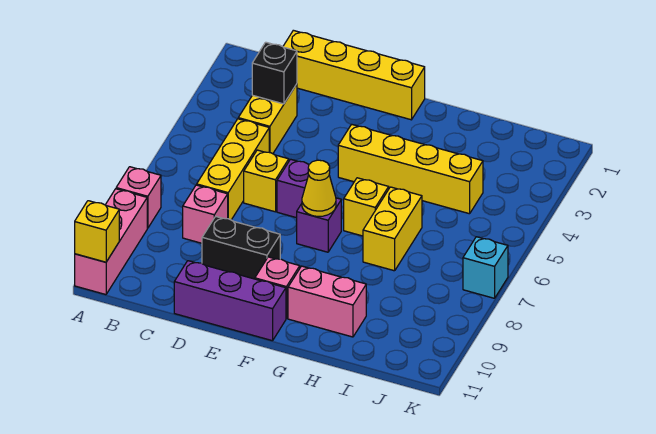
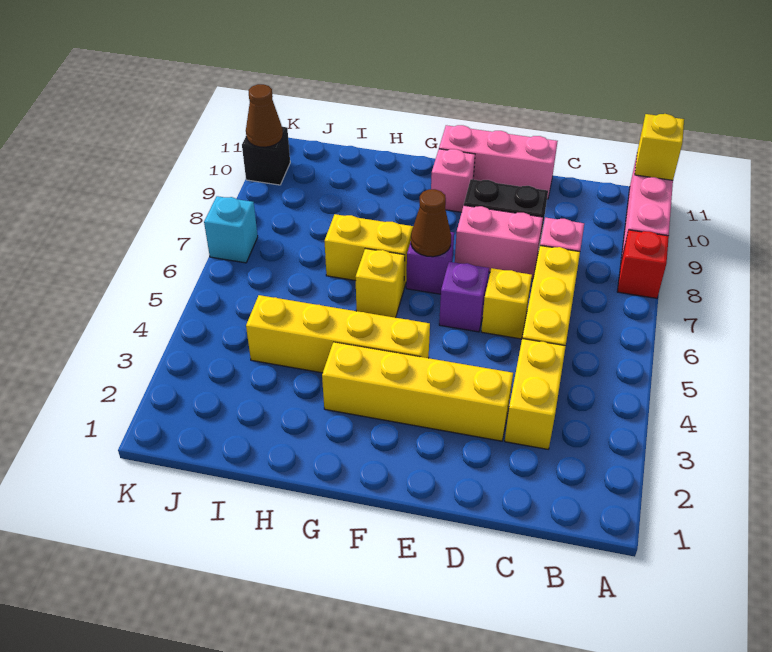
pink brick A8 level 1 -> red brick A8 level 1
yellow brick C1:F1 level 1 -> yellow brick D3:G3 level 1
black brick C3 level 2 -> black brick K10 level 1
purple brick D11:F11 level 1 -> pink brick D11:F11 level 1
yellow cone F7 level 2 -> brown cone F7 level 2
pink brick G10:H10 level 1 -> pink brick D8:E8 level 1
yellow brick H6:H7 level 1 -> yellow brick G7:H7 level 1
none -> brown cone K10 level 2

